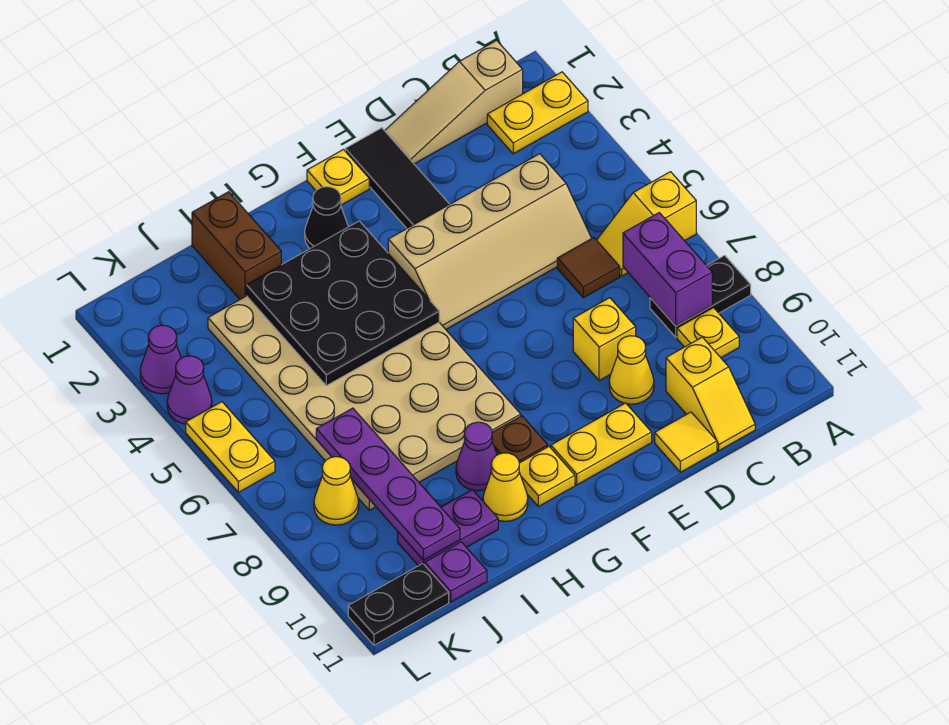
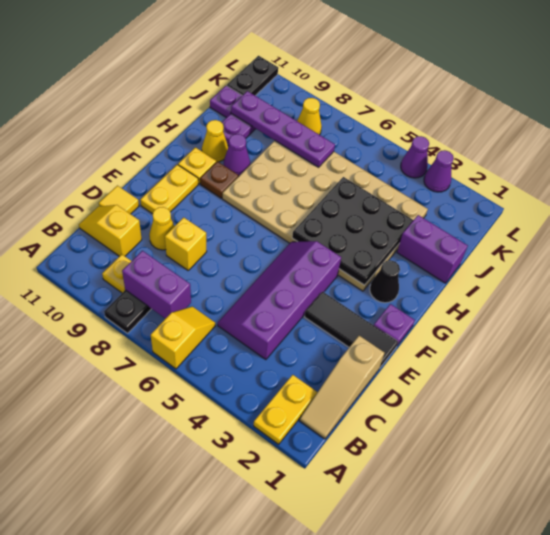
tan slope B1:D1 level 1 top B -> tan slope B1:D1 level 1 top D
tan slope C4:F5 level 1 top 4 -> purple slope C4:F5 level 1 top 4
brown tile C6 level 1 -> none
yellow plate F1 level 1 -> purple plate F1 level 1
brown brick I1:I2 level 1 -> purple brick I1:I2 level 1
yellow plate L5:L6 level 1 -> none

